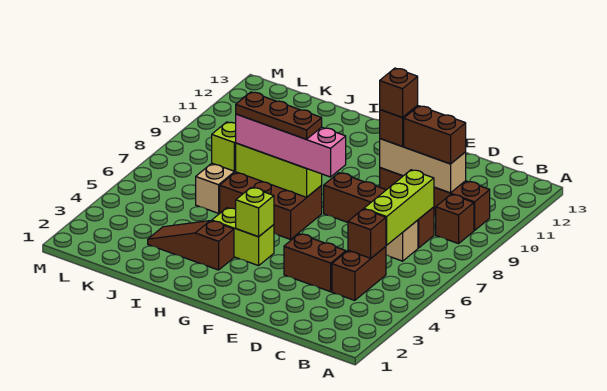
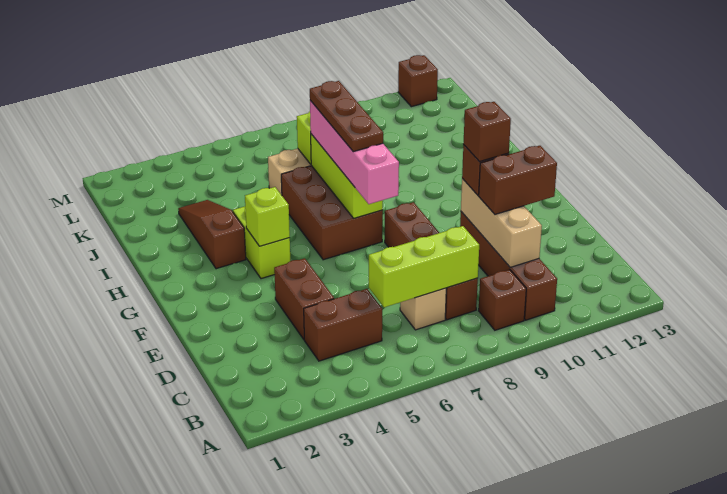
brown brick C5 level 2 -> brown brick M12 level 1
brown brick C10:D10 level 3 -> brown brick D10:D11 level 3

